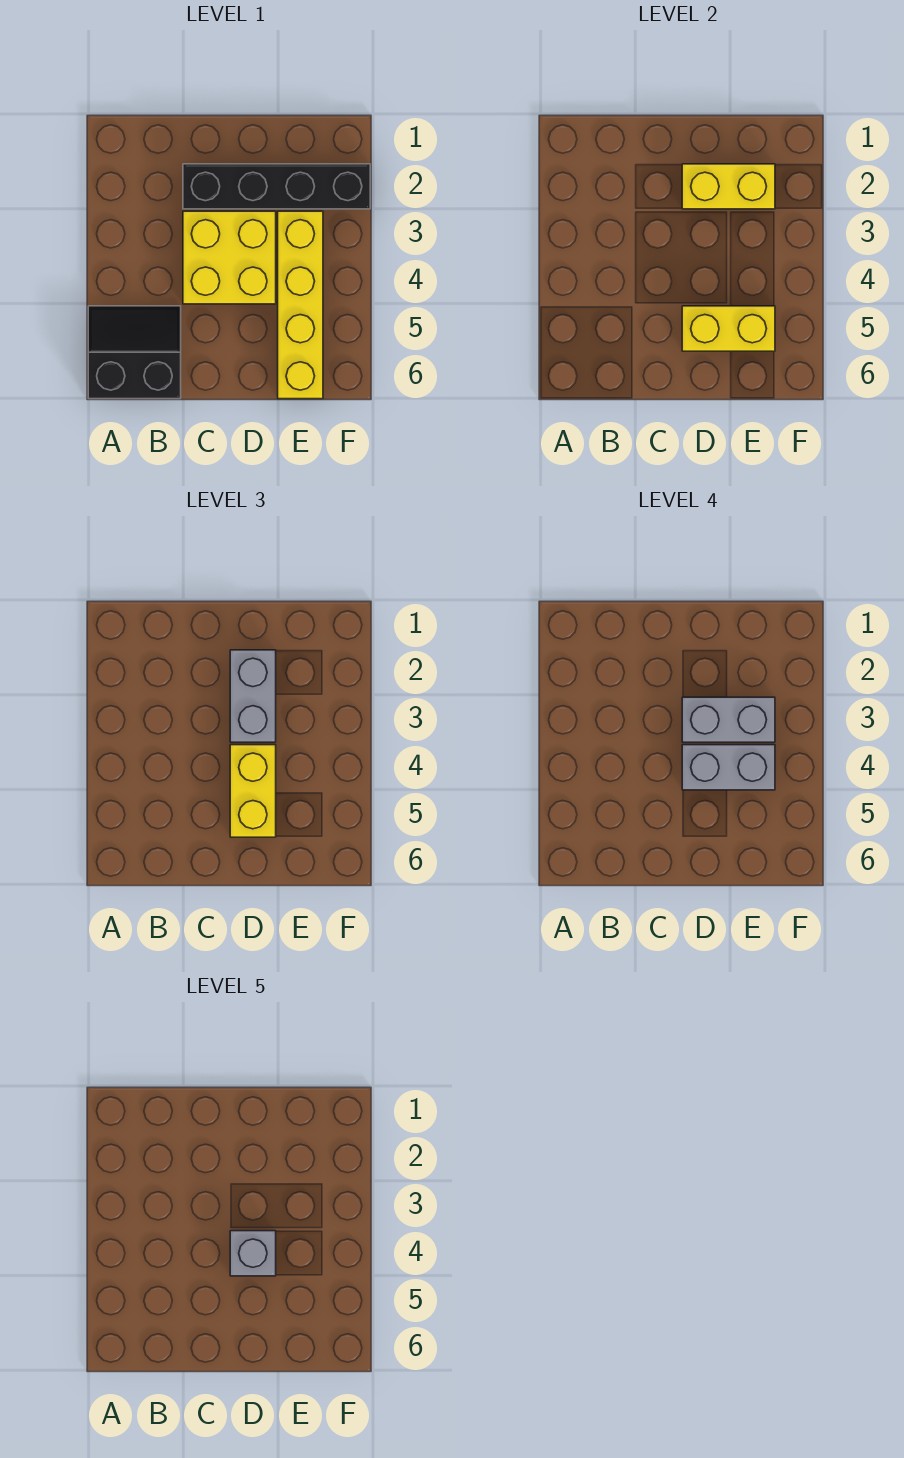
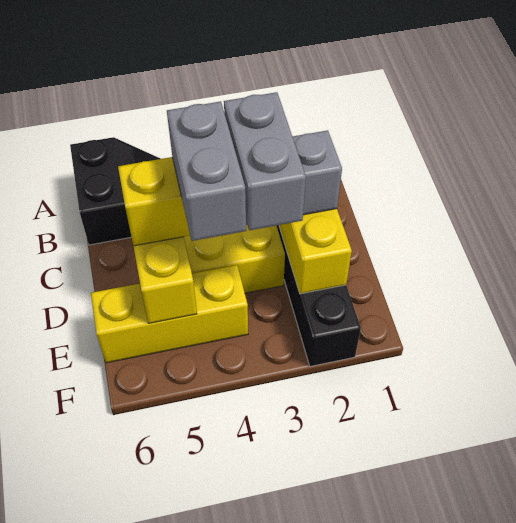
grey brick D4 level 5 -> none
yellow brick E3:E6 level 1 -> yellow brick E4:E6 level 1

